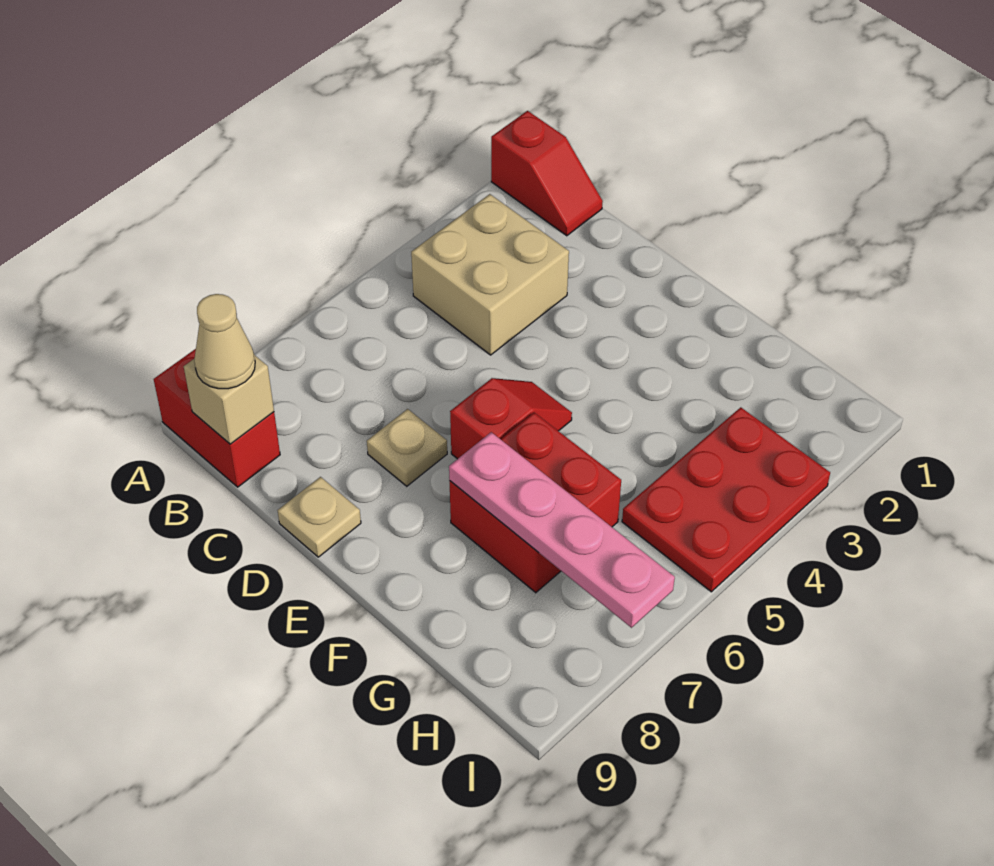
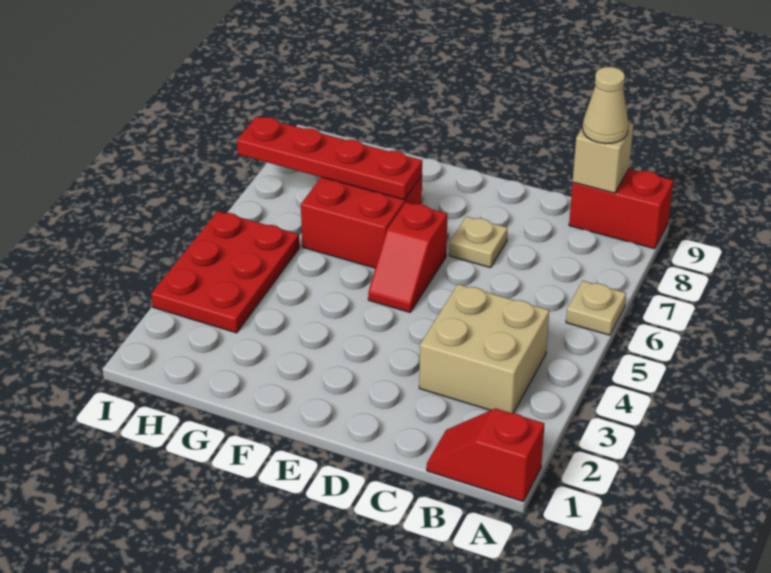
tan plate D9 level 1 -> tan plate A6 level 1
pink plate F7:I7 level 2 -> red plate F7:I7 level 2

